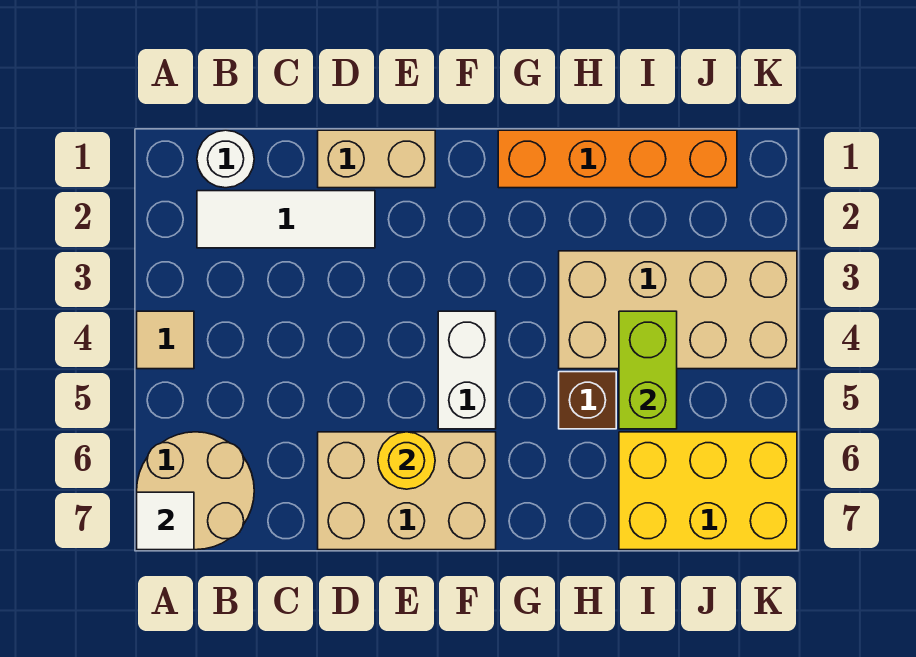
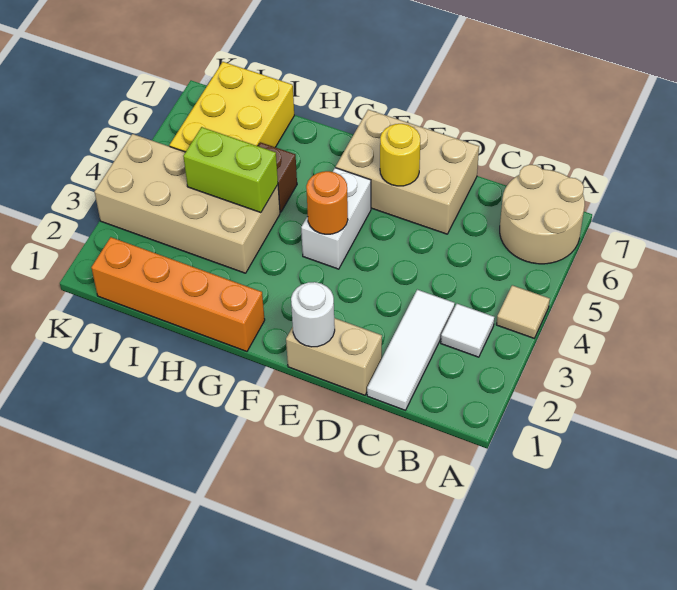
white tile A7 level 2 -> white tile B3 level 1
white round brick B1 level 1 -> white round brick E1 level 2
white tile B2:D2 level 1 -> white tile C1:C3 level 1
none -> orange round brick F4 level 2
lime brick I4:I5 level 2 -> lime brick H4:I4 level 2
yellow brick I6:K7 level 1 -> yellow brick I5:J7 level 1

